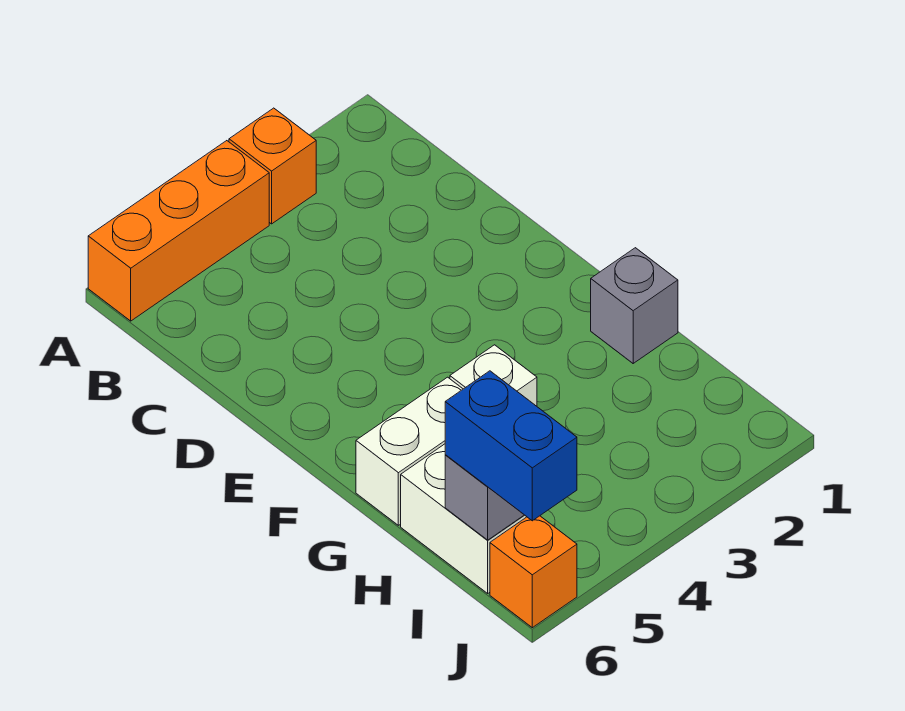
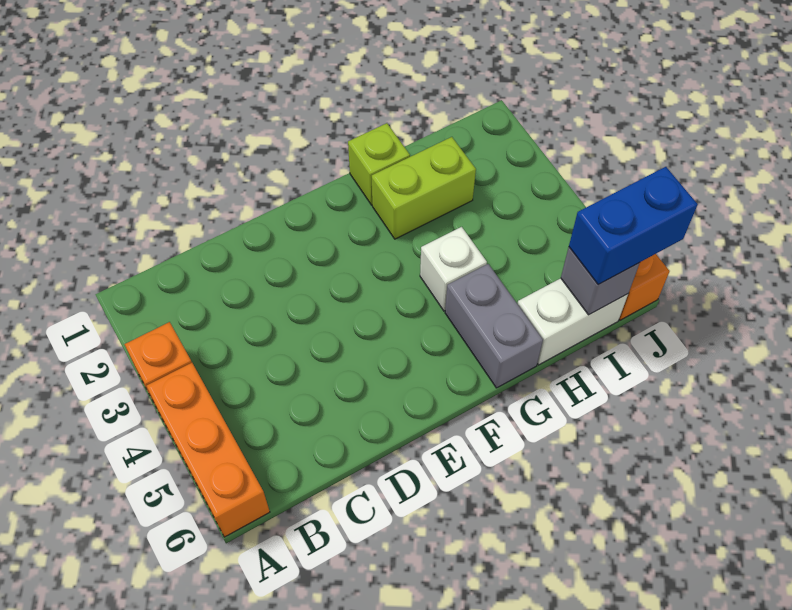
grey brick G1 level 1 -> lime brick G1 level 1
none -> lime brick G2:H2 level 1
white brick G5:G6 level 1 -> grey brick G5:G6 level 1

